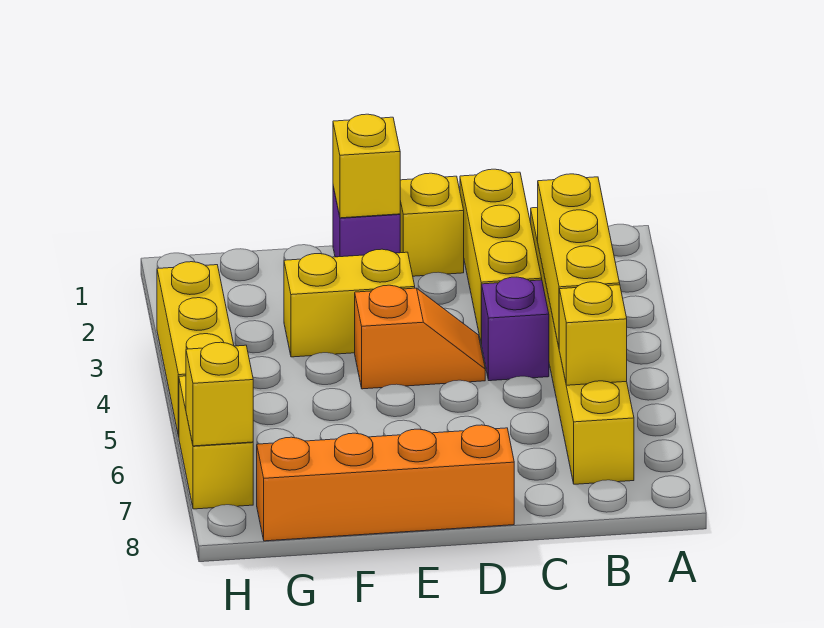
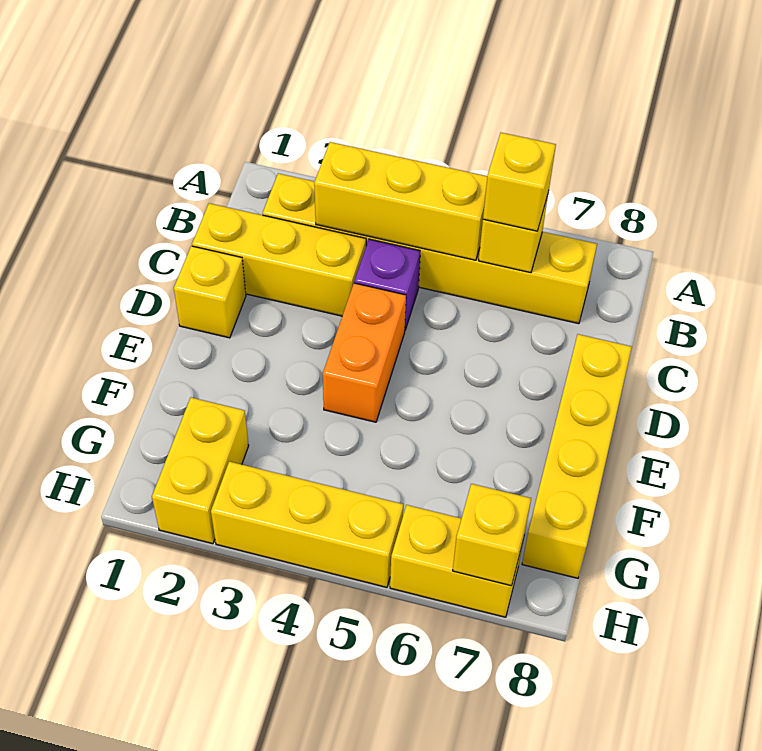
orange slope D4:E4 level 1 top E -> orange brick D4:E4 level 1
orange brick D8:G8 level 1 -> yellow brick D8:G8 level 1
purple brick E1 level 1 -> none
yellow brick E1 level 2 -> yellow brick B6 level 3
yellow brick E3:F3 level 1 -> yellow brick G2:H2 level 1

